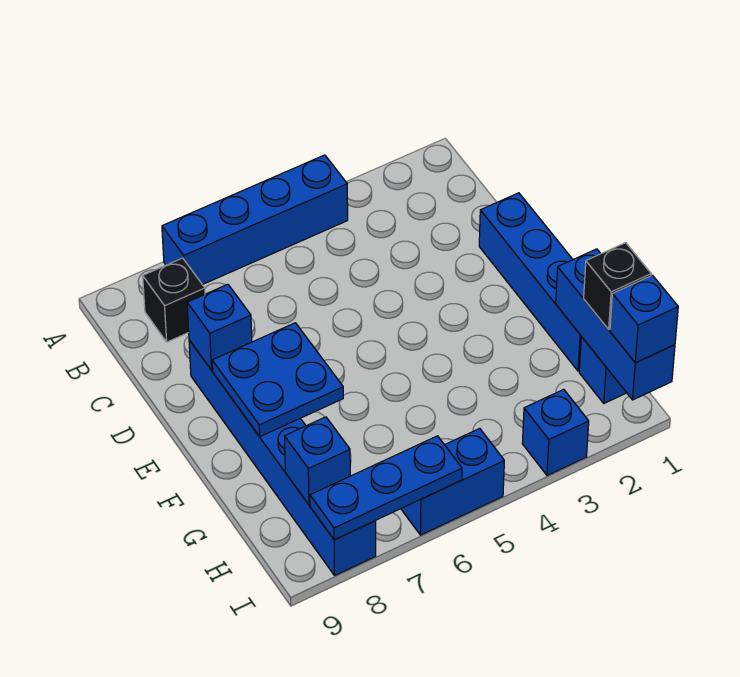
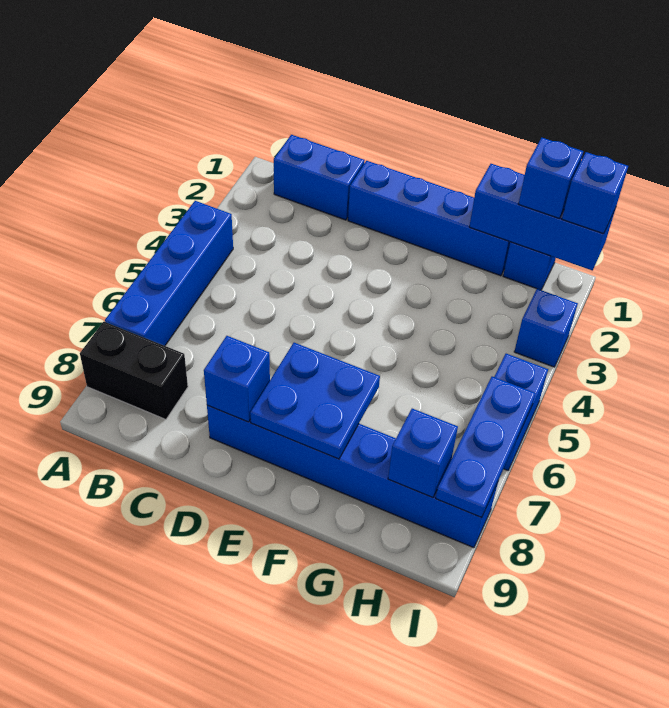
none -> blue brick B1:C1 level 1
black brick B8 level 1 -> black brick A8:B8 level 1
black brick H1 level 3 -> blue brick H1 level 3

